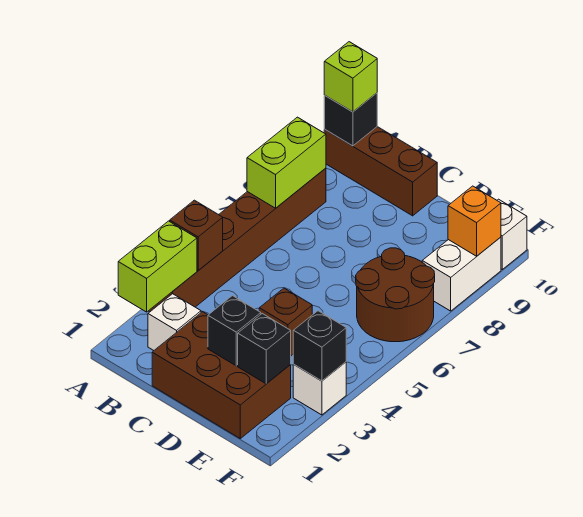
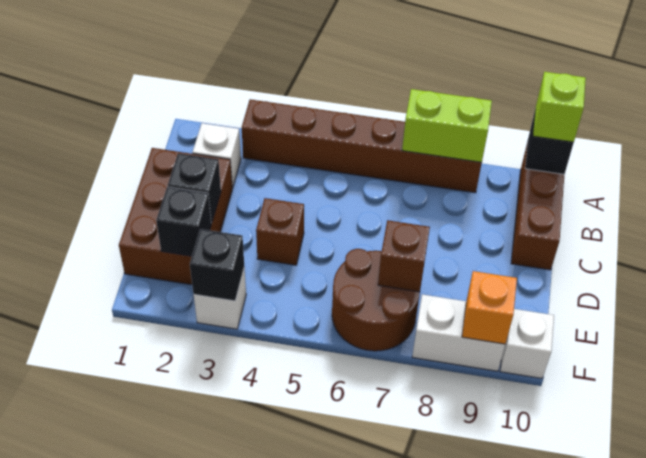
lime brick A2:A3 level 2 -> none
brown brick A4 level 2 -> brown brick E7 level 2

